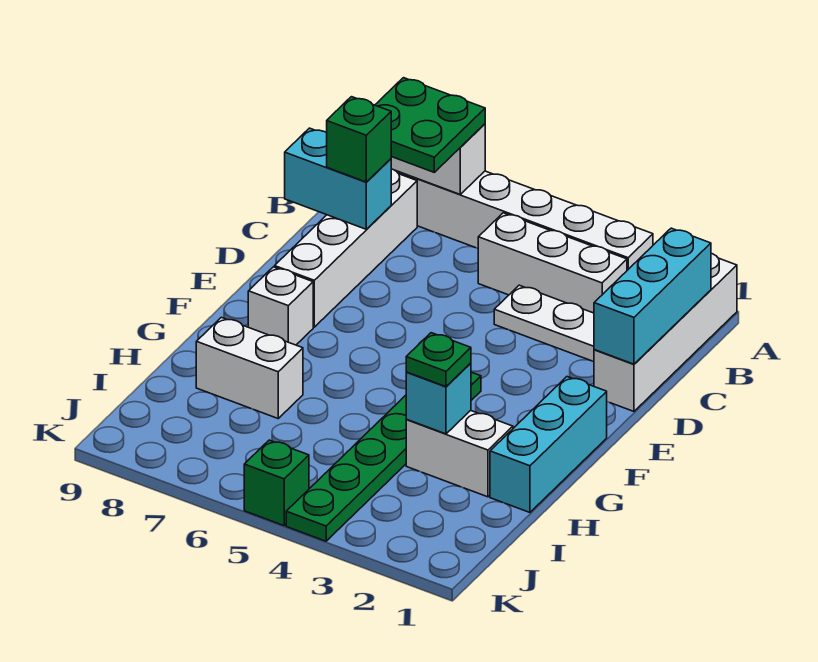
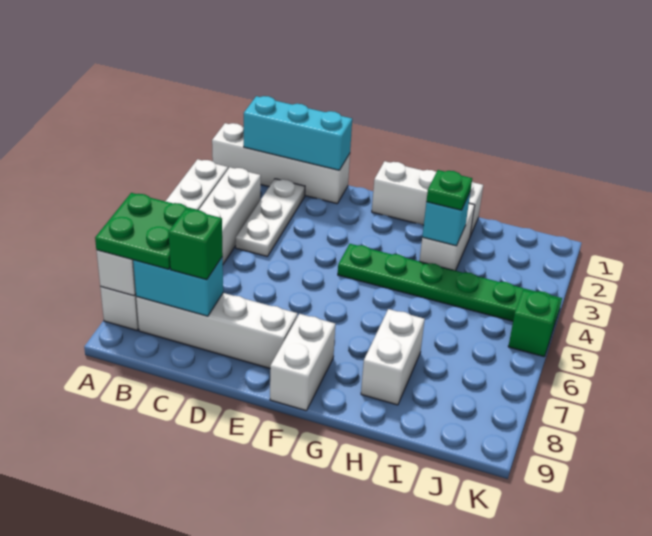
cyan brick C8:C9 level 2 -> cyan brick B8:C8 level 2
cyan brick F1:H1 level 1 -> white brick F1:H1 level 1
white brick F8 level 1 -> white brick F8:F9 level 1

